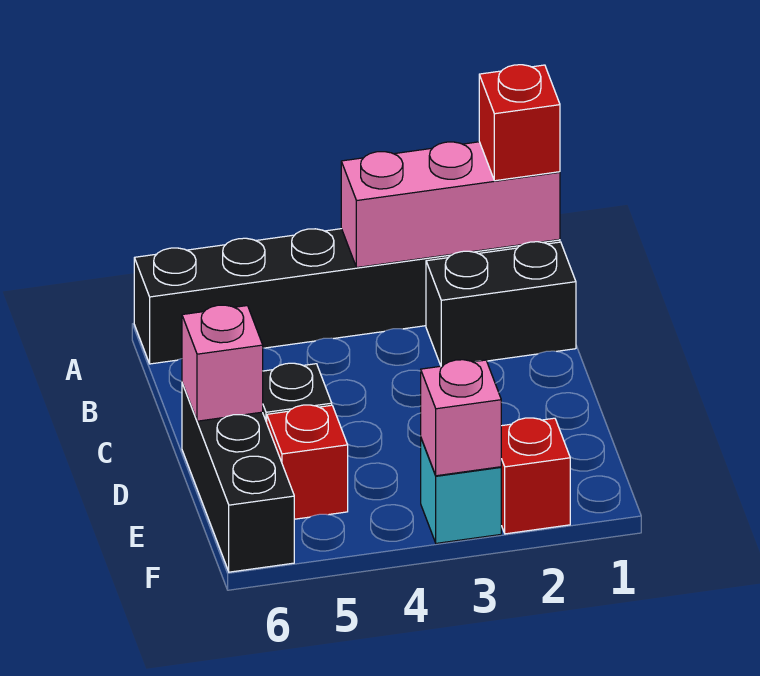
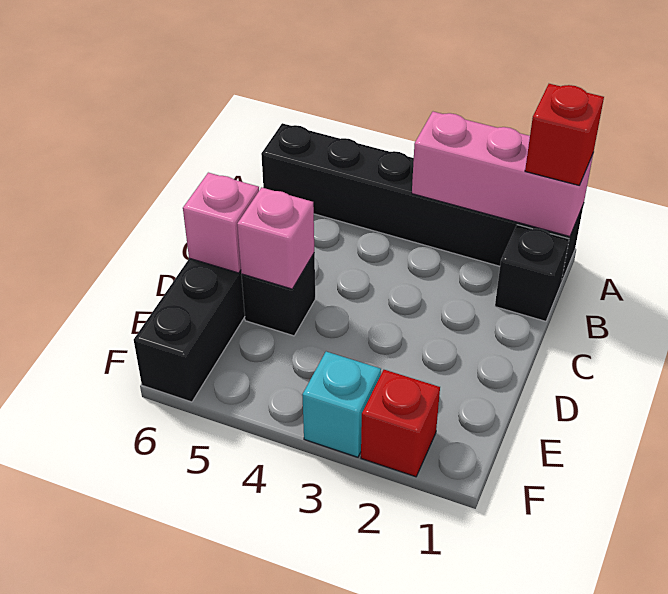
black brick B1:B2 level 1 -> black brick B1 level 1
red brick E5 level 1 -> none
pink brick F3 level 2 -> pink brick D5 level 2

